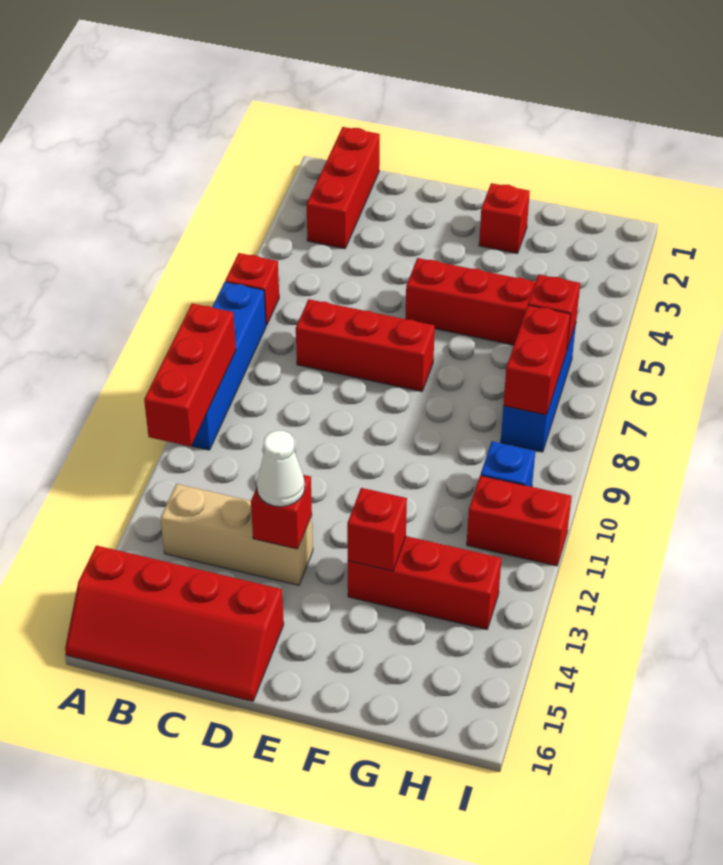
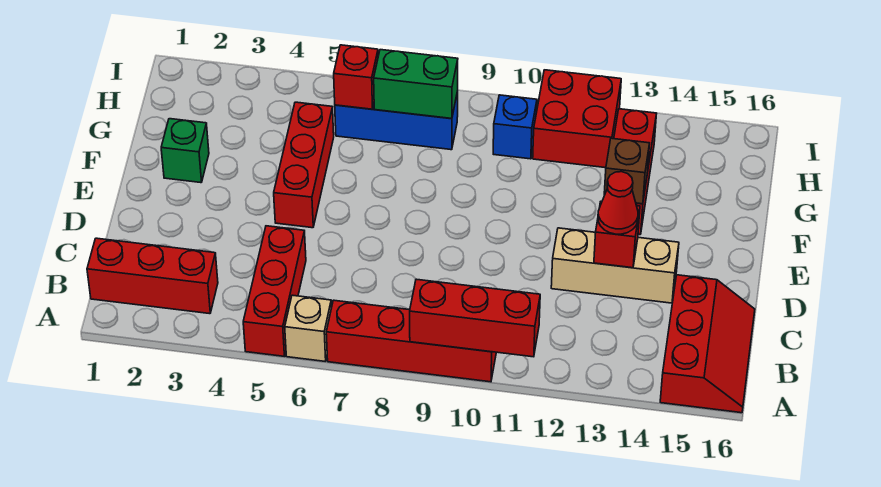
red brick A6 level 1 -> tan brick A6 level 1
blue brick A7:A10 level 1 -> red brick A7:A10 level 1
red slope A15:D16 level 1 top 15 -> red slope A15:C16 level 1 top 15
tan brick B13:D13 level 1 -> tan brick D12:D14 level 1
red brick C7:E7 level 1 -> red brick A5:C5 level 1
white cone D13 level 3 -> red cone D13 level 3
red brick F2 level 1 -> green brick F2 level 1
red brick F13 level 2 -> brown brick F13 level 2
red brick H7:H8 level 2 -> green brick H7:H8 level 2
red brick H11:I11 level 1 -> red brick H11:I12 level 1

